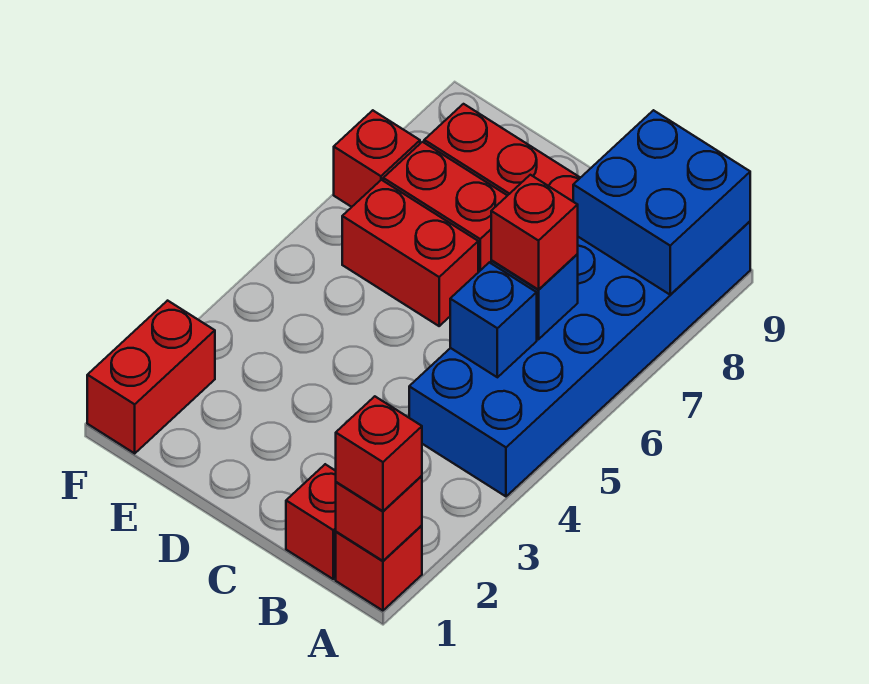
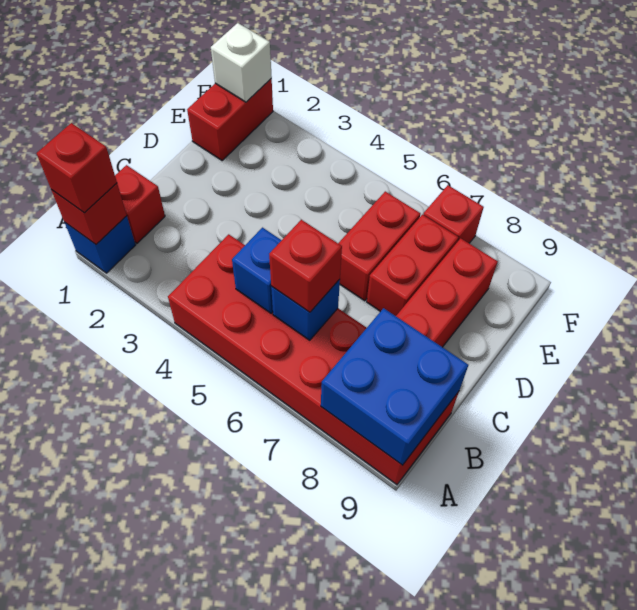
red brick A1 level 1 -> blue brick A1 level 1
blue brick A4:B9 level 1 -> red brick A4:B9 level 1
red brick F1:F2 level 1 -> red brick E1:F1 level 1
none -> white brick F1 level 2

